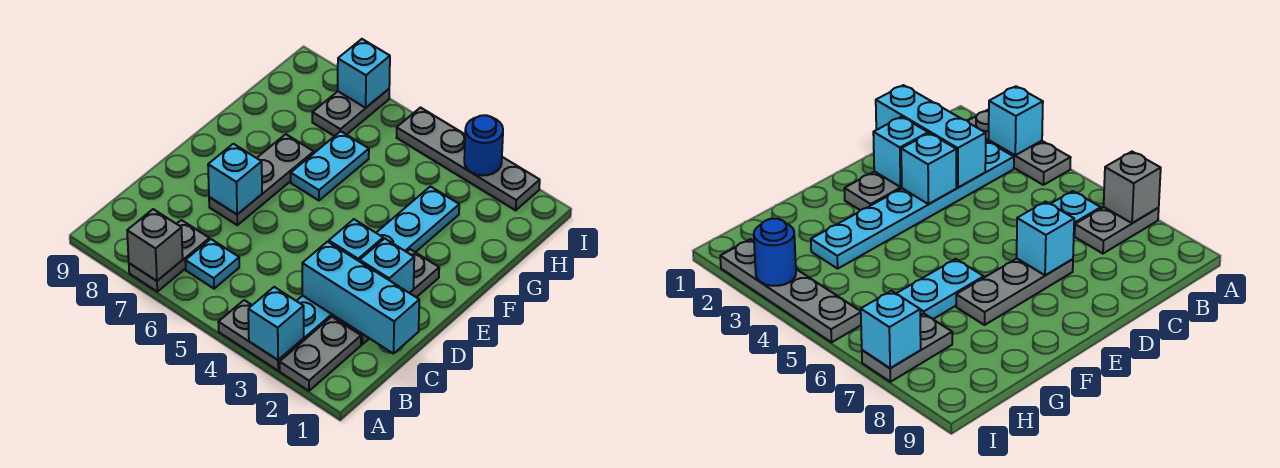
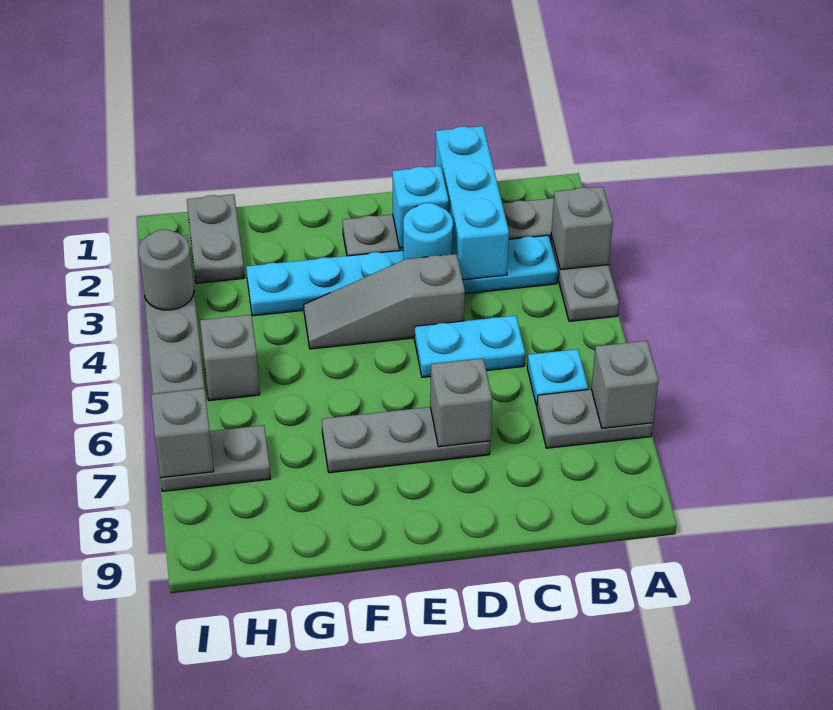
cyan brick A3 level 2 -> grey brick A3 level 2
cyan brick D3 level 2 -> cyan round brick D3 level 2
none -> grey slope D4:F4 level 1 top D
cyan brick D7 level 2 -> grey brick D7 level 2
cyan plate F6:G6 level 1 -> cyan plate C5:D5 level 1
none -> grey plate H1:H2 level 1
none -> grey brick H5 level 1
blue round brick I3 level 2 -> grey round brick I3 level 2
cyan brick I7 level 2 -> grey brick I7 level 2

